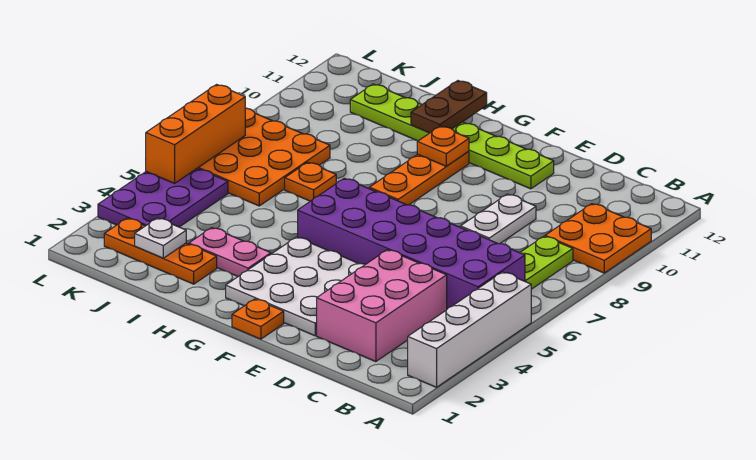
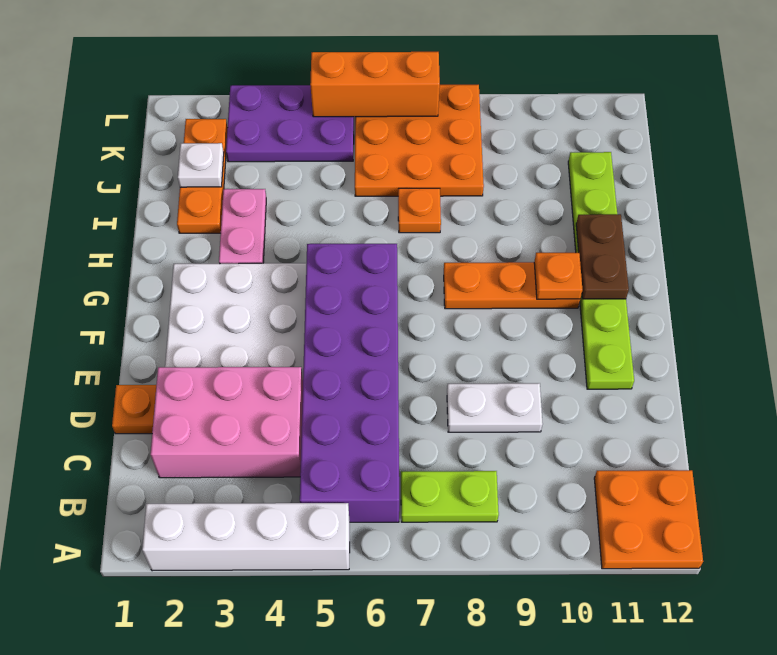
orange plate A9:B10 level 1 -> orange plate A11:B12 level 1
orange plate F1 level 1 -> orange plate D1 level 1
brown plate H11:H12 level 2 -> brown plate G11:H11 level 2

